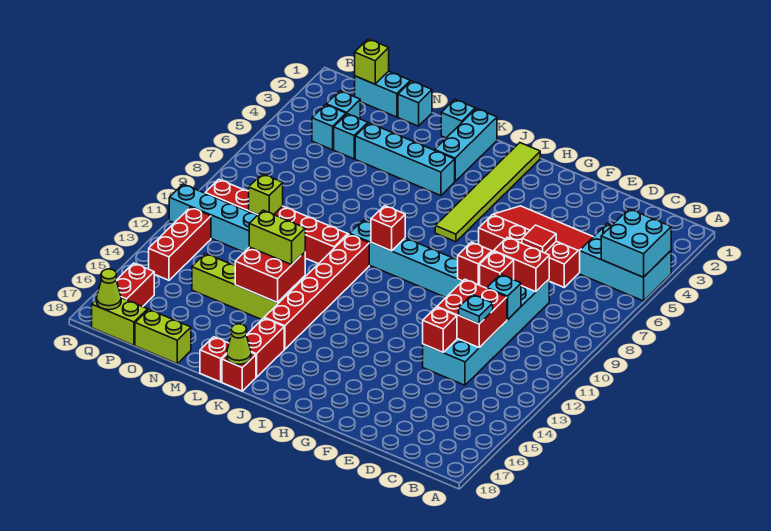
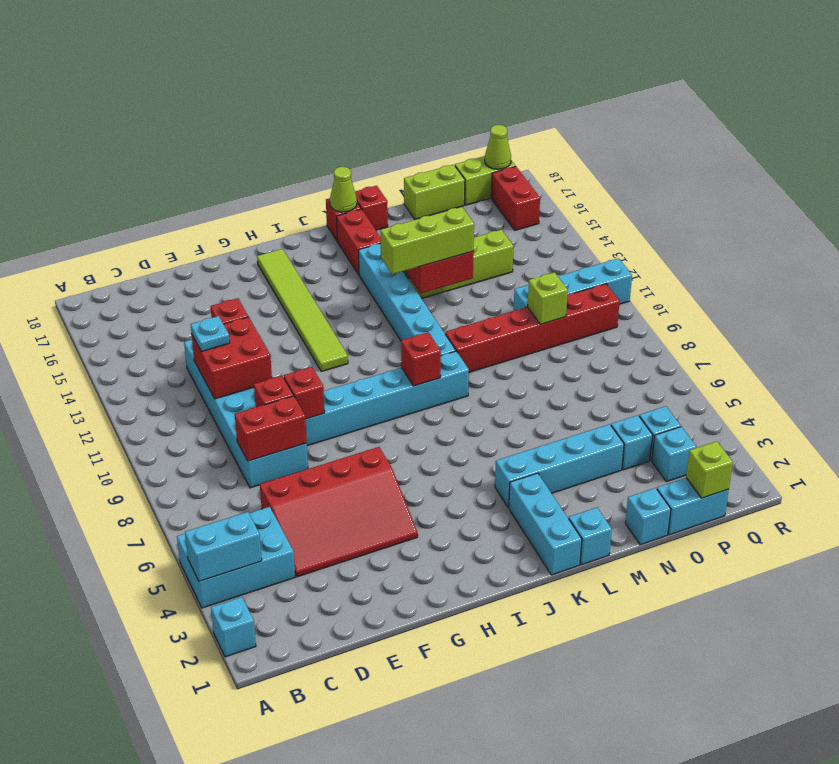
cyan brick A4:B5 level 2 -> cyan brick A4:B4 level 2
cyan brick D10 level 2 -> cyan brick A2 level 1
red tile E6 level 2 -> none
lime tile I1:I6 level 1 -> lime tile H12:H17 level 1
red brick K10:K15 level 1 -> cyan brick K10:K15 level 1
lime brick L13:M13 level 3 -> lime brick K13:M13 level 3
red brick Q12:Q14 level 1 -> none

